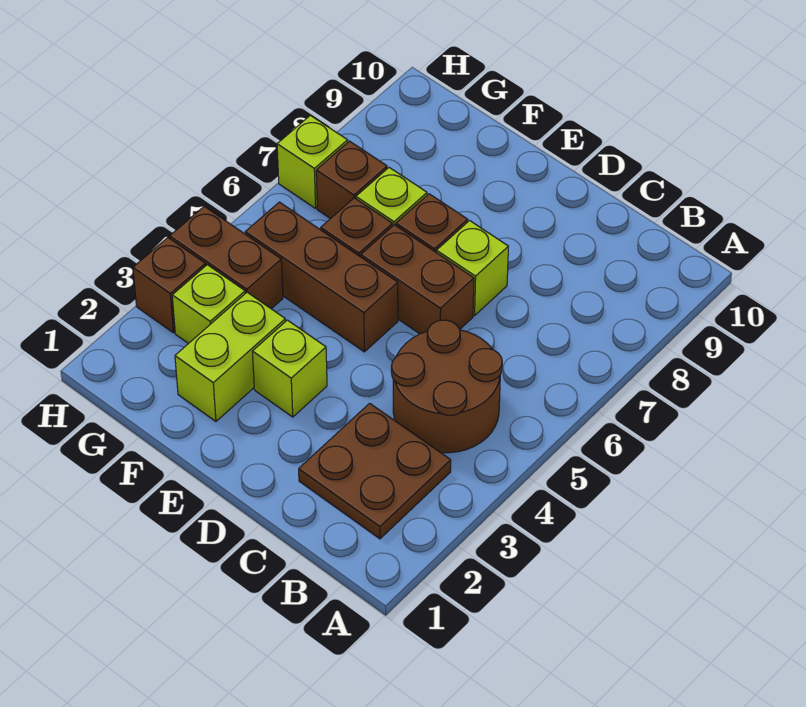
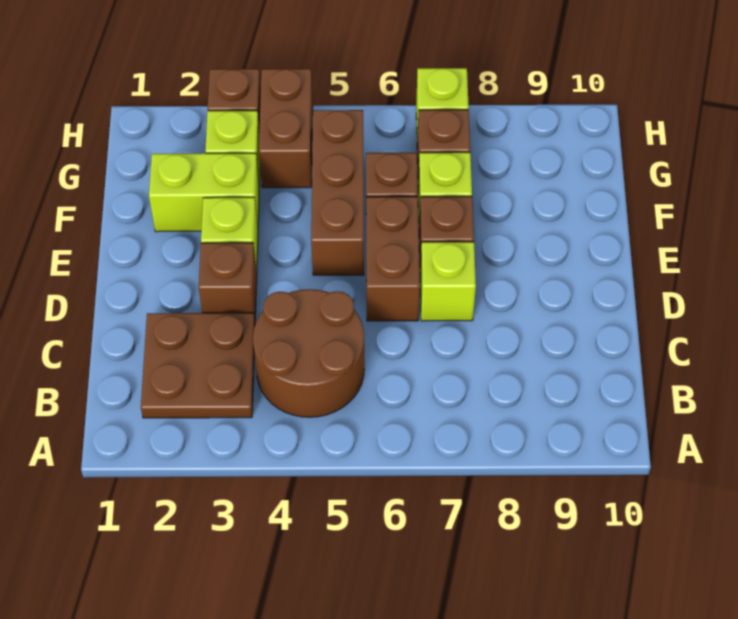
none -> brown brick D3 level 1

